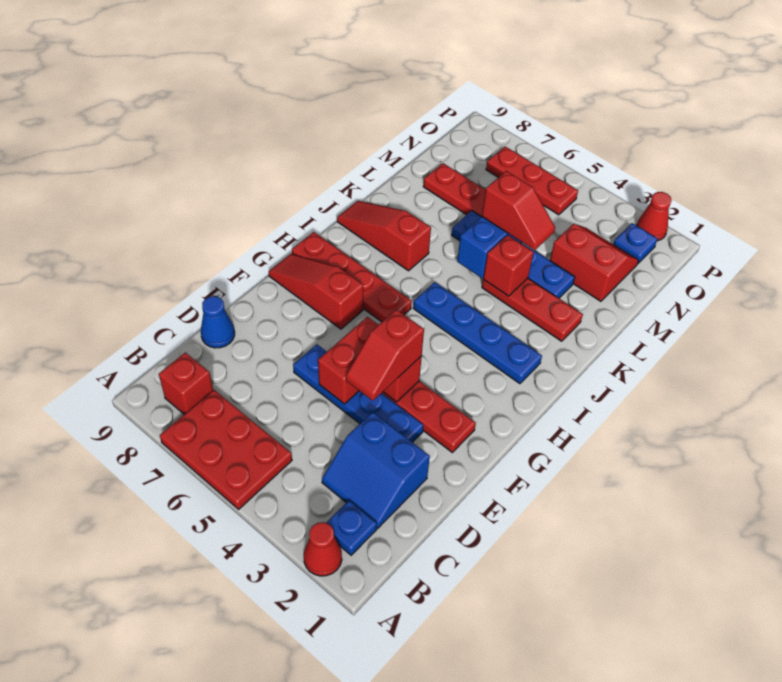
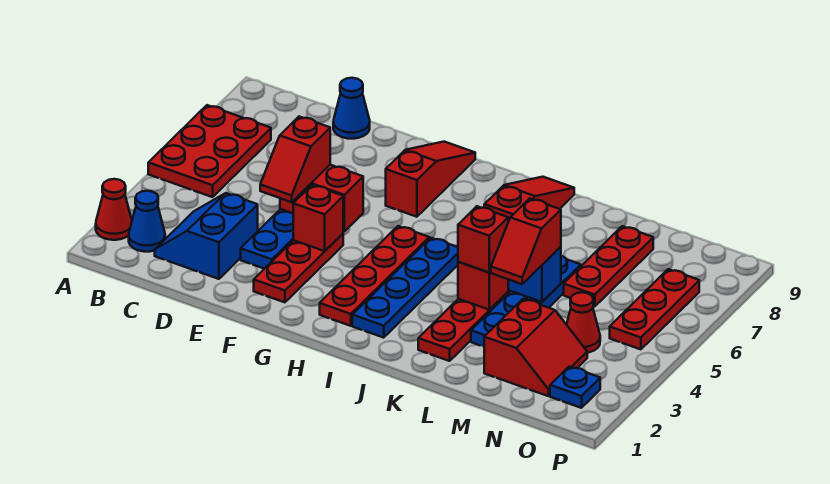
blue plate B2 level 1 -> blue cone B2 level 1
red brick B8 level 1 -> red brick K4 level 3
red slope E4:F4 level 3 top F -> red slope E4:E5 level 3 top 5
red plate H6:H9 level 1 -> red plate H2:H5 level 1
red cone P2 level 1 -> red cone N4 level 1

